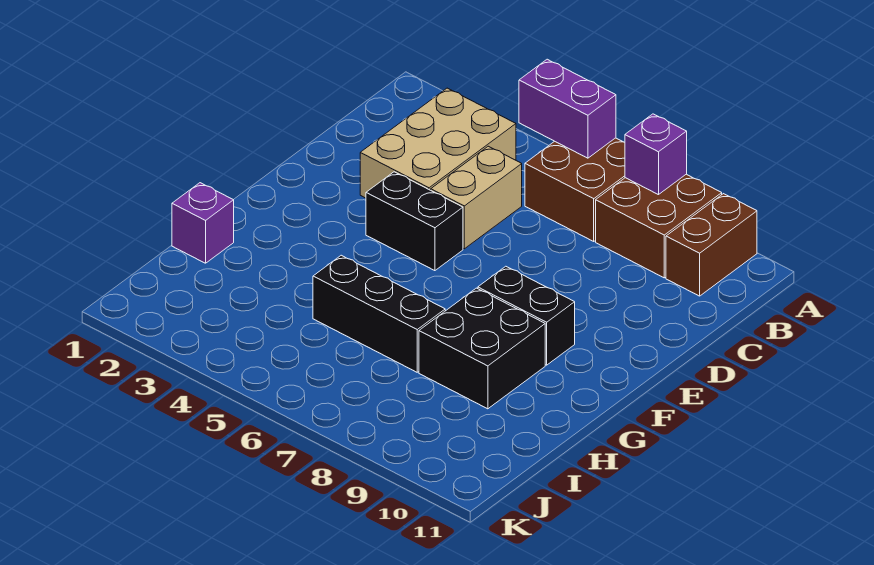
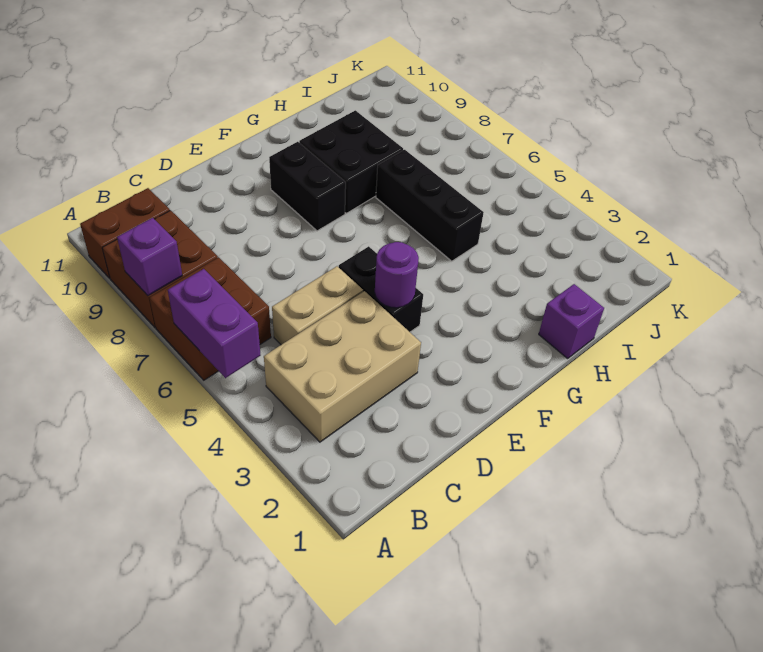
none -> purple round brick E4 level 2

